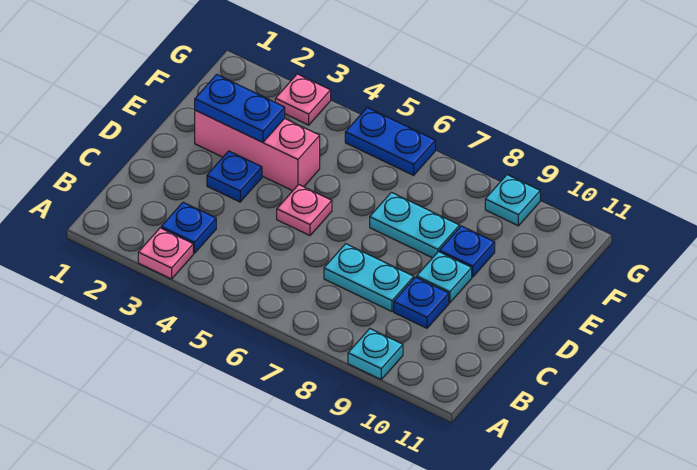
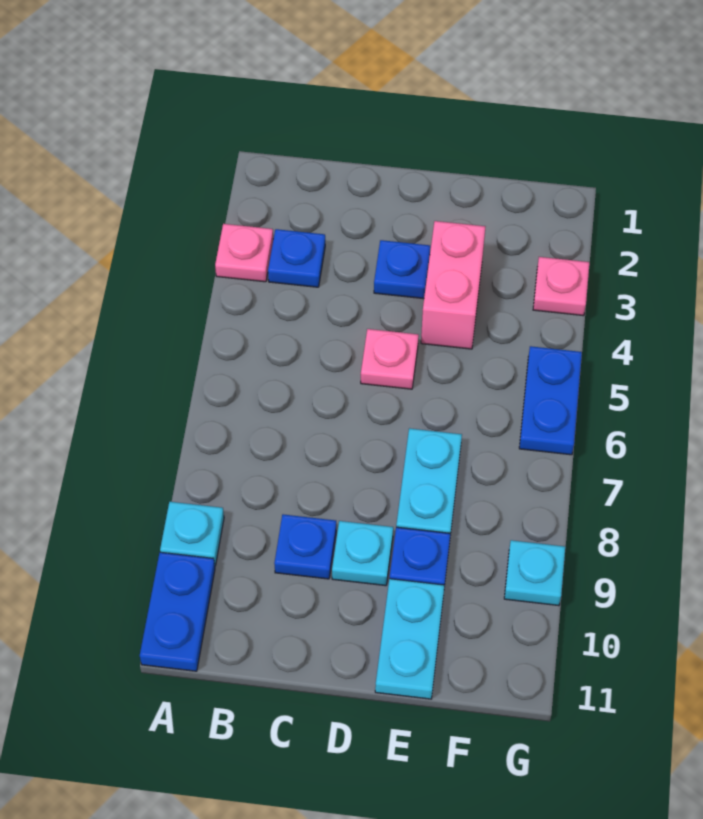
cyan plate C7:C8 level 1 -> cyan plate E10:E11 level 1
pink brick E2:E4 level 1 -> pink brick E3:E4 level 1
blue plate E2:E3 level 2 -> blue plate A10:A11 level 1

